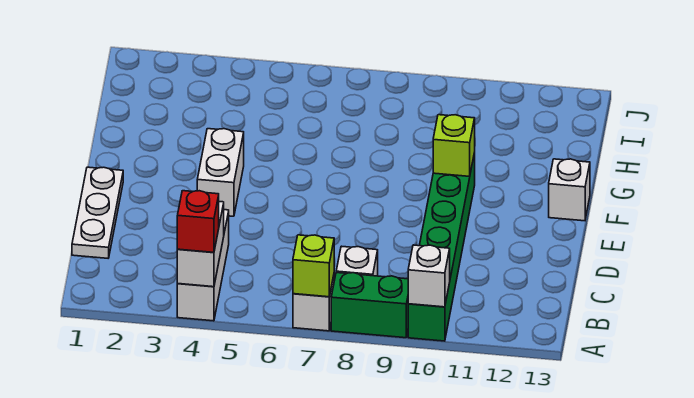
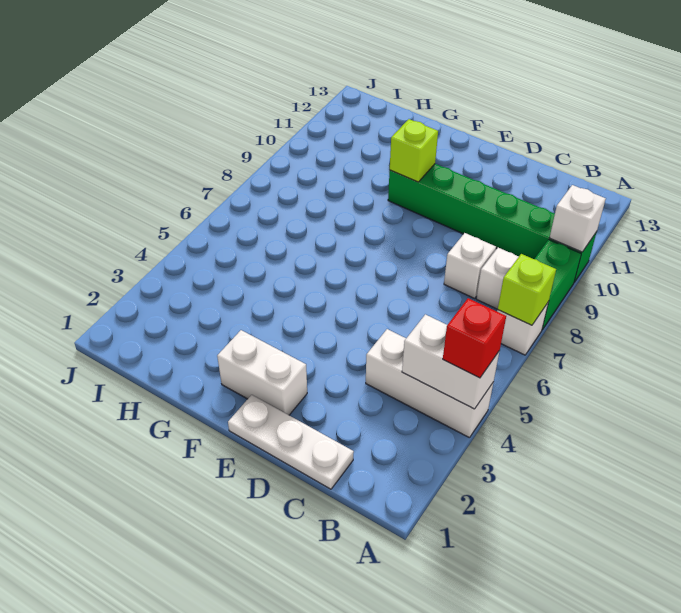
white brick E4:F4 level 1 -> white brick E2:F2 level 1
white brick F13 level 1 -> white brick C8 level 1

